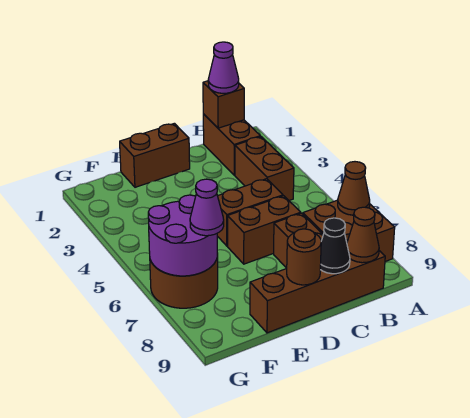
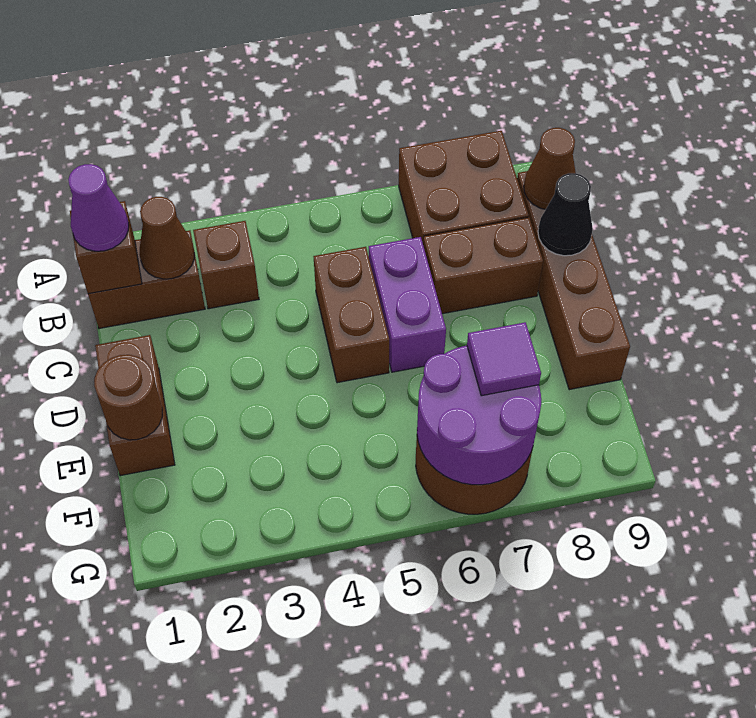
brown cone A7 level 2 -> brown cone B2 level 2
brown brick B3:B4 level 1 -> brown brick B3 level 1
brown brick C6:D6 level 1 -> purple brick C6:D6 level 1
brown round brick D9 level 2 -> brown round brick E1 level 2
purple cone F7 level 3 -> purple tile F7 level 3

